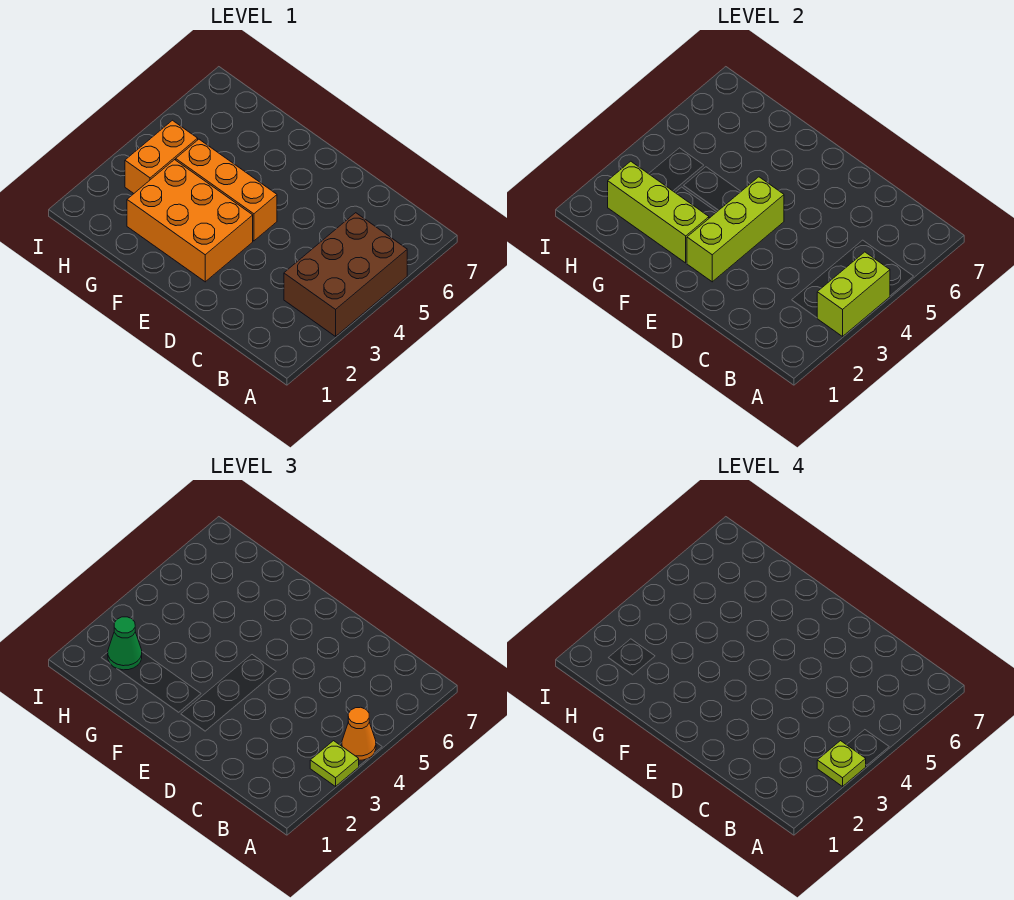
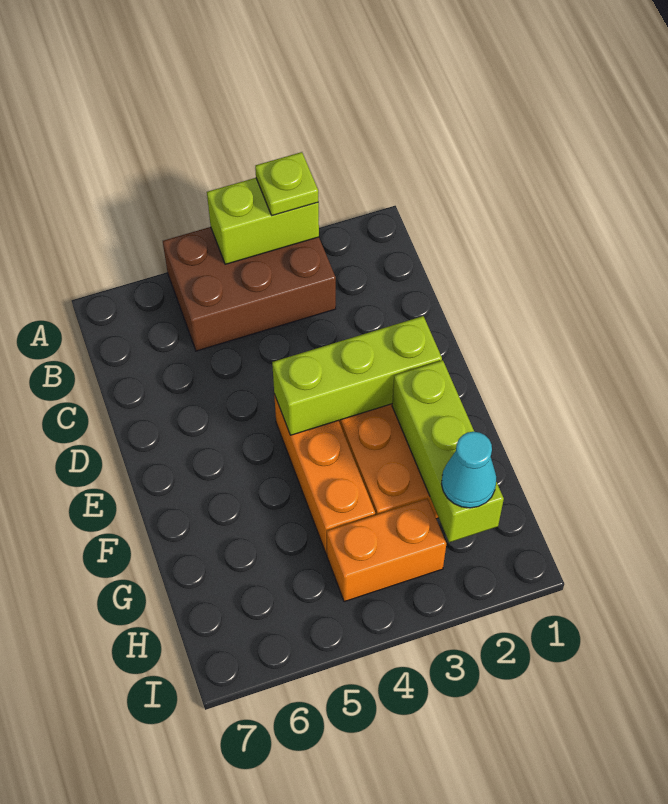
lime plate A3 level 4 -> none
orange cone A4 level 3 -> none
green cone H2 level 3 -> cyan cone H2 level 3

